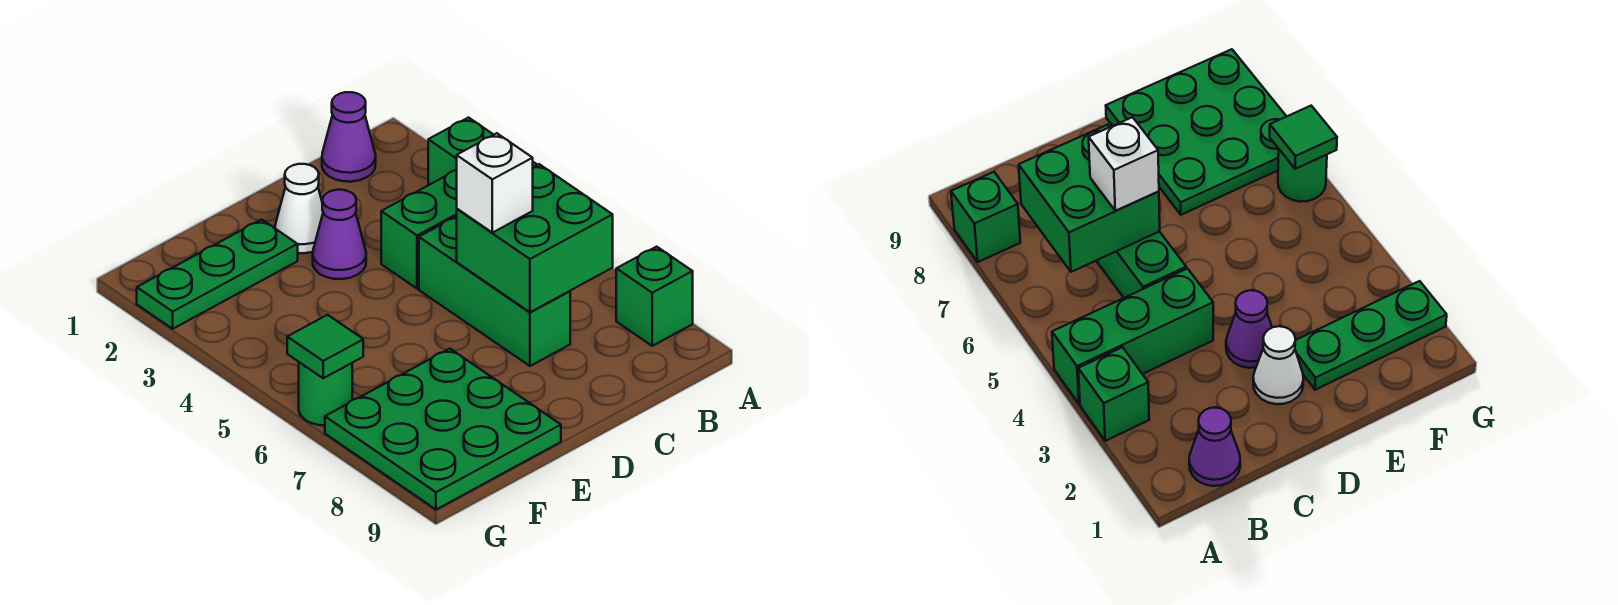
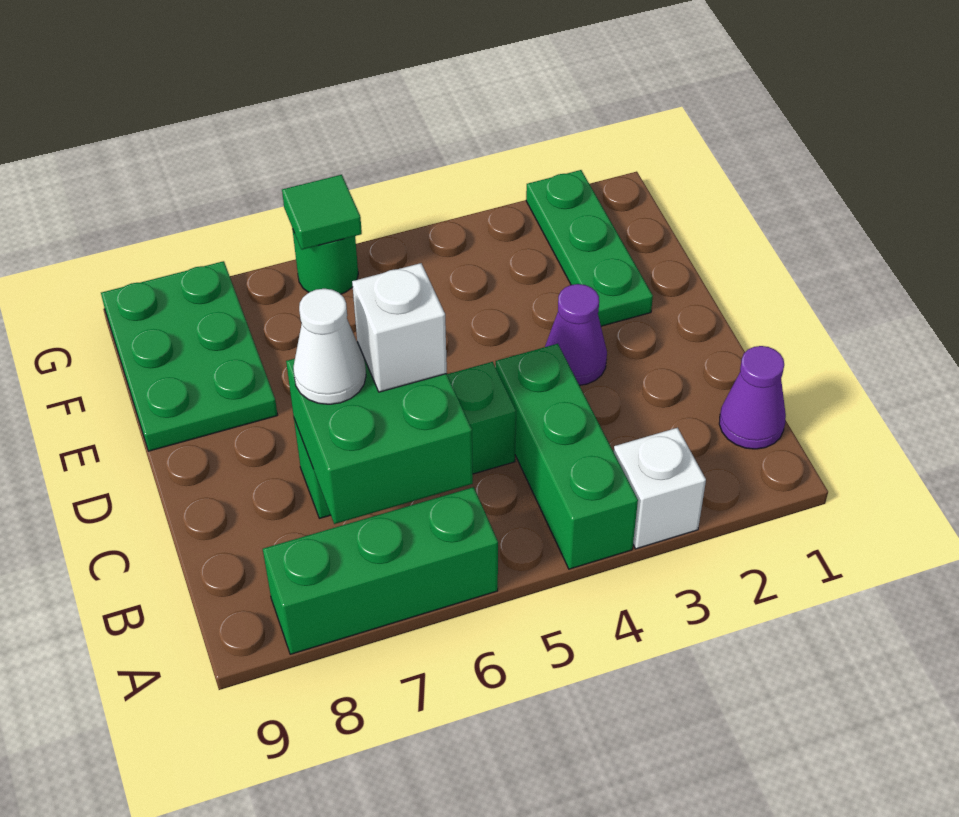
green brick A3 level 1 -> white brick A3 level 1
green brick A8 level 1 -> green brick A6:A8 level 1
white cone D2 level 1 -> white cone C7 level 3
green plate E7:G9 level 1 -> green plate E8:G9 level 1

